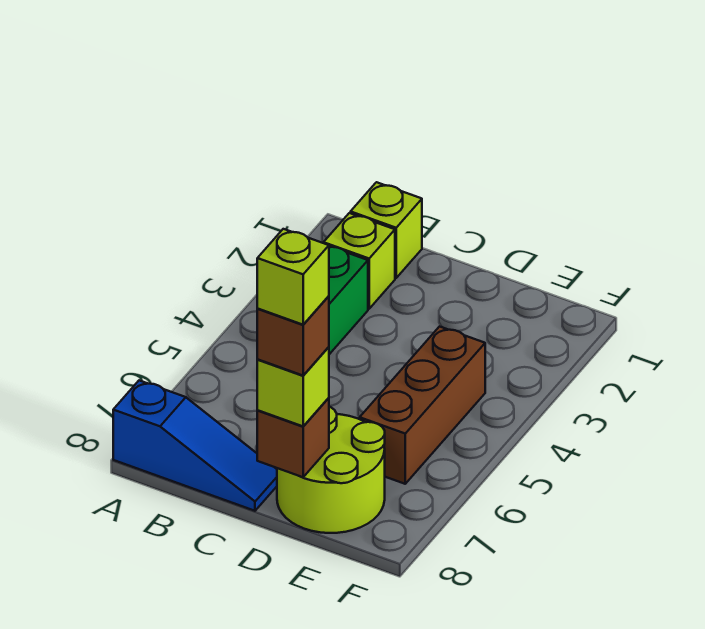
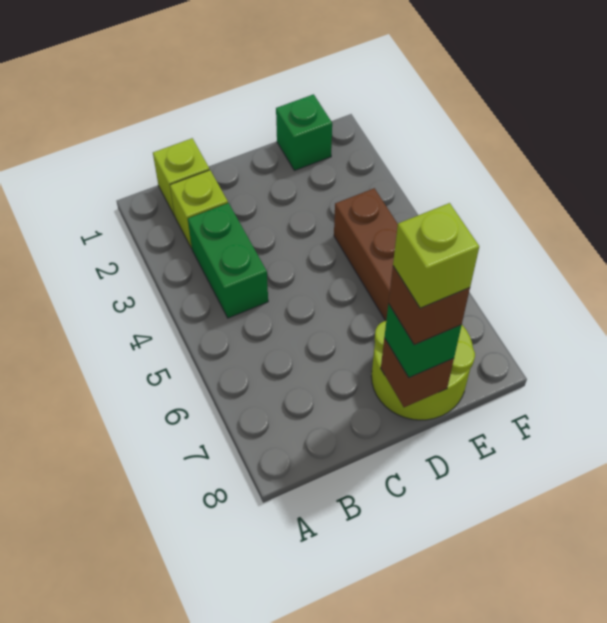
blue slope A8:C8 level 1 top A -> none
lime brick D8 level 3 -> green brick D8 level 3
none -> green brick E1 level 1

